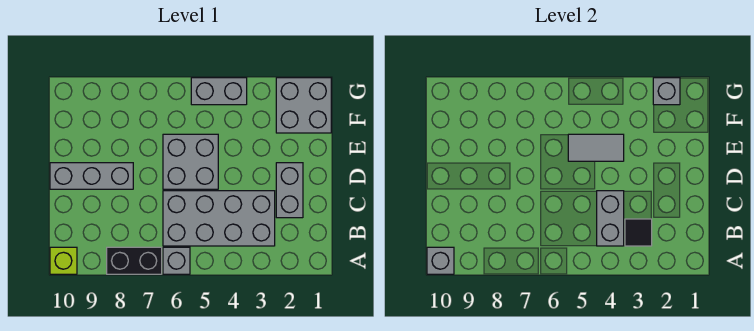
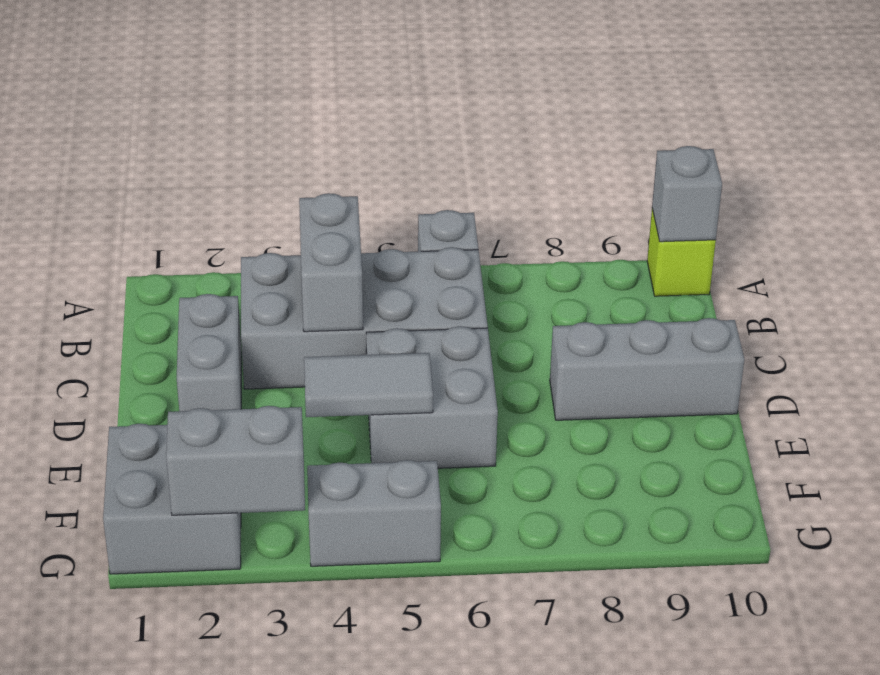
black brick A7:A8 level 1 -> none
black tile B3 level 2 -> none
grey brick G2 level 2 -> grey brick G2:G3 level 2

